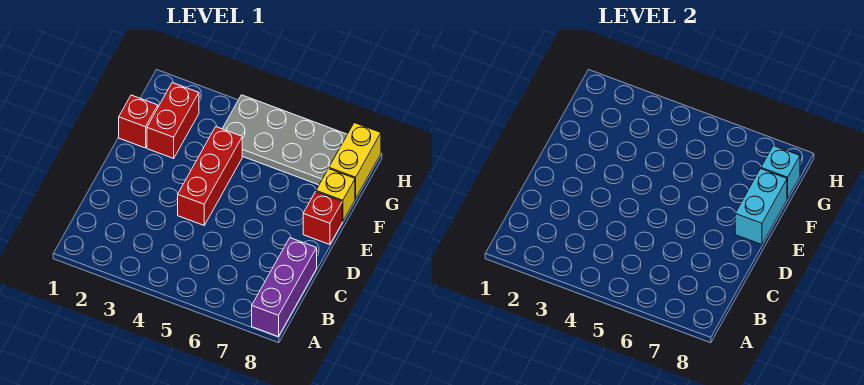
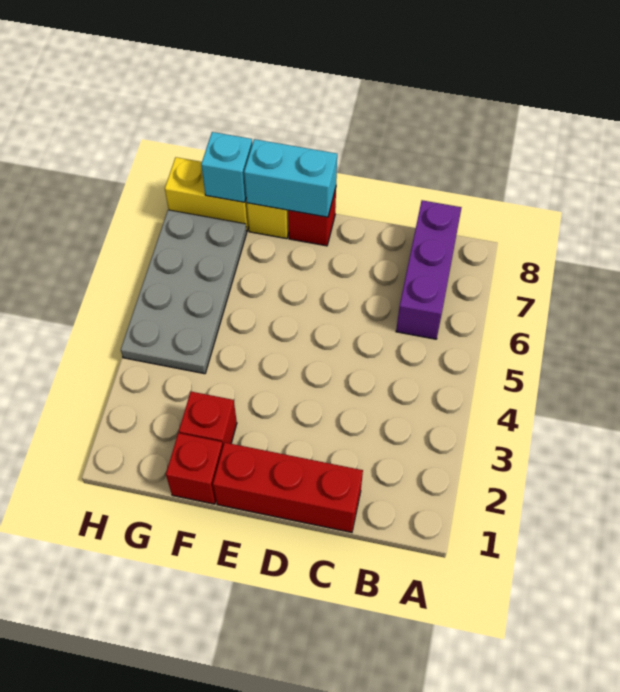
purple brick A8:C8 level 1 -> purple brick B6:B8 level 1
red brick D4:F4 level 1 -> red brick C1:E1 level 1
red brick F2:G2 level 1 -> red brick F2 level 1

